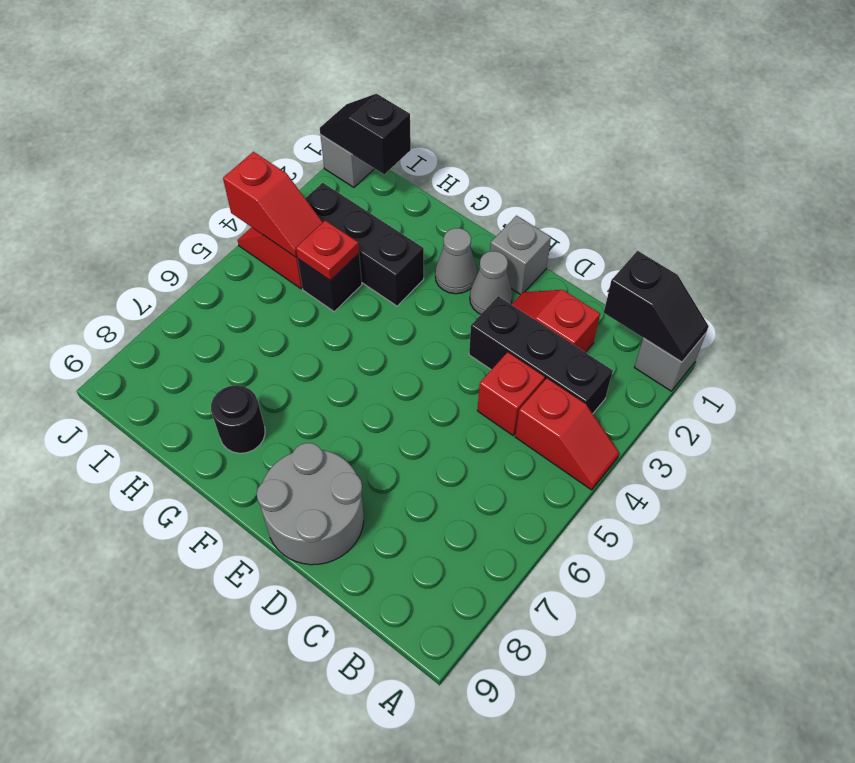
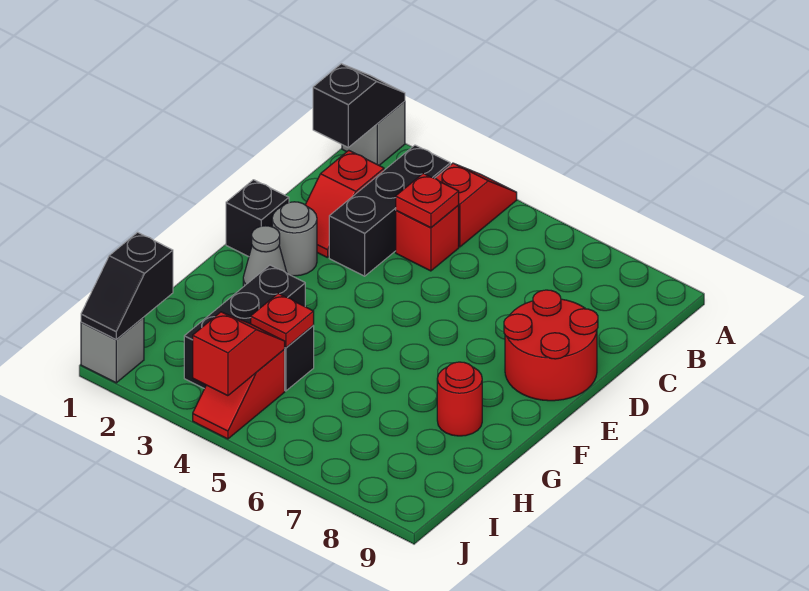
none -> red plate C4 level 2
grey round brick D8:E9 level 1 -> red round brick D8:E9 level 1
grey brick E1 level 1 -> black brick E1 level 1
grey cone E2 level 1 -> grey round brick E2 level 1
black round brick G8 level 1 -> red round brick G8 level 1

